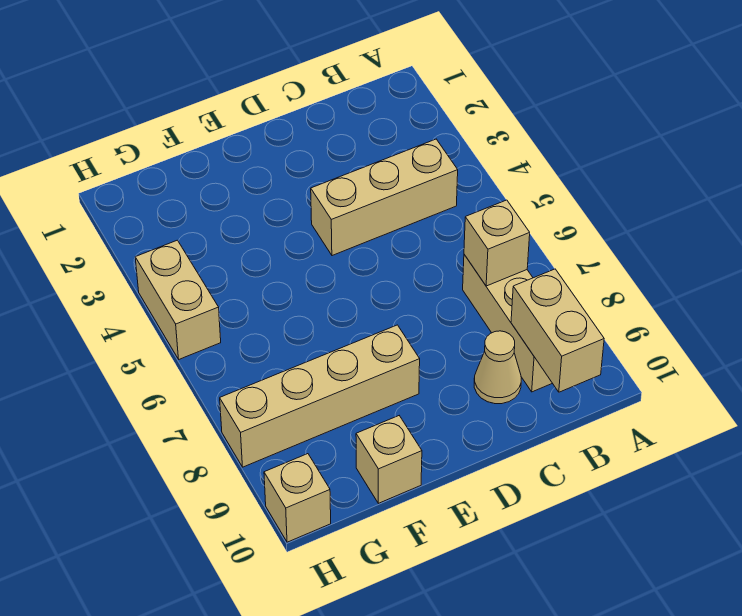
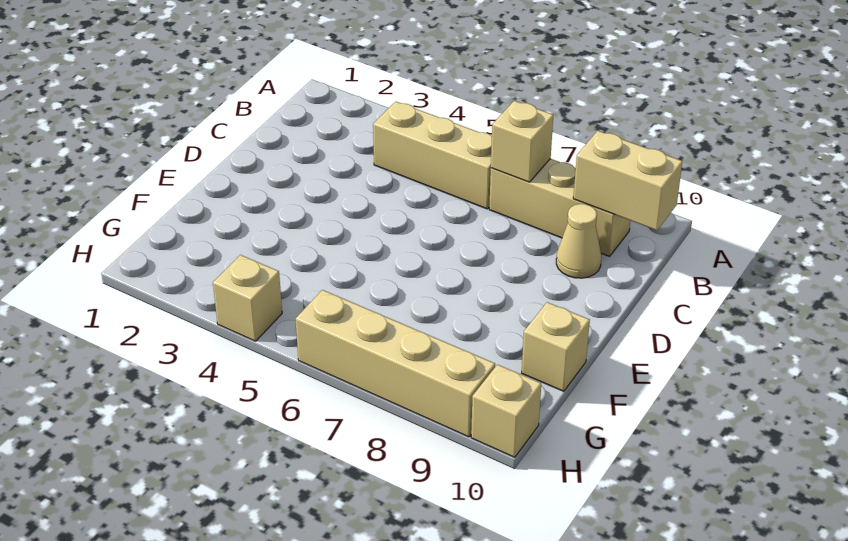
tan brick B4:D4 level 1 -> tan brick B4:B6 level 1
tan brick E8:H8 level 1 -> tan brick H6:H9 level 1
tan brick H4:H5 level 1 -> tan brick H4 level 1

